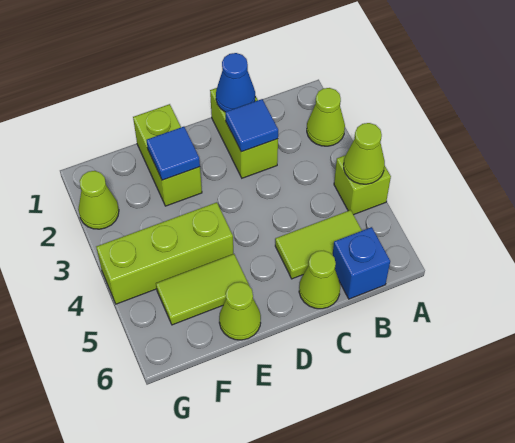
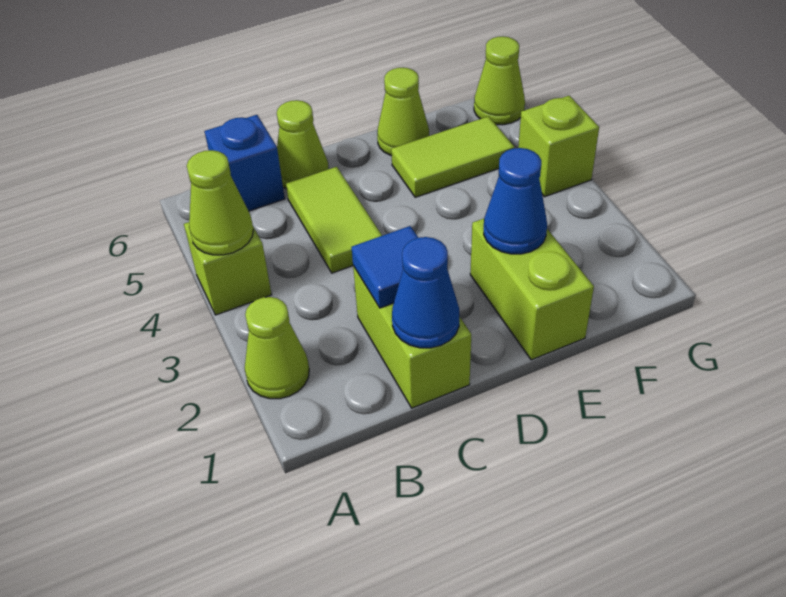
lime tile B5:C5 level 1 -> lime tile C4:C5 level 1
blue tile E2 level 2 -> blue cone E2 level 2
lime brick E4:G4 level 1 -> lime brick G4 level 1
lime cone G2 level 1 -> lime cone G6 level 1

